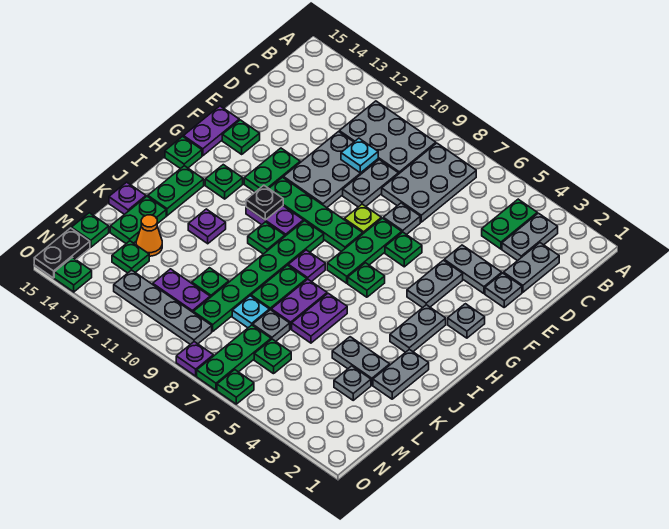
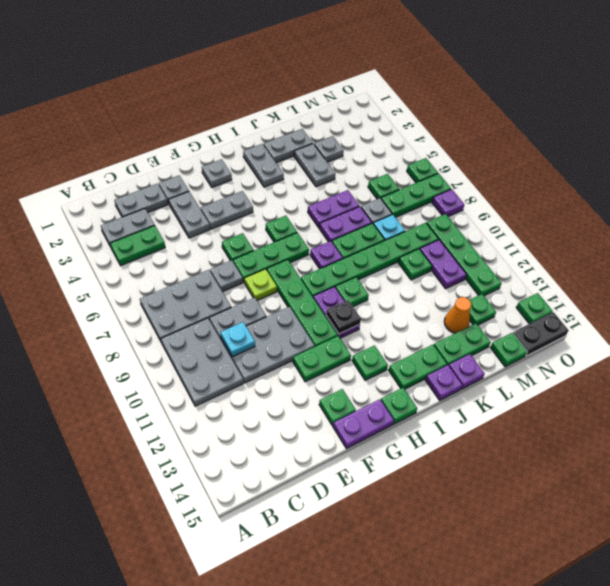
grey plate H3:I3 level 1 -> grey plate I2:I3 level 1
purple plate J12 level 1 -> purple plate J15 level 1
grey plate N9:N12 level 1 -> green plate N9:N12 level 1

